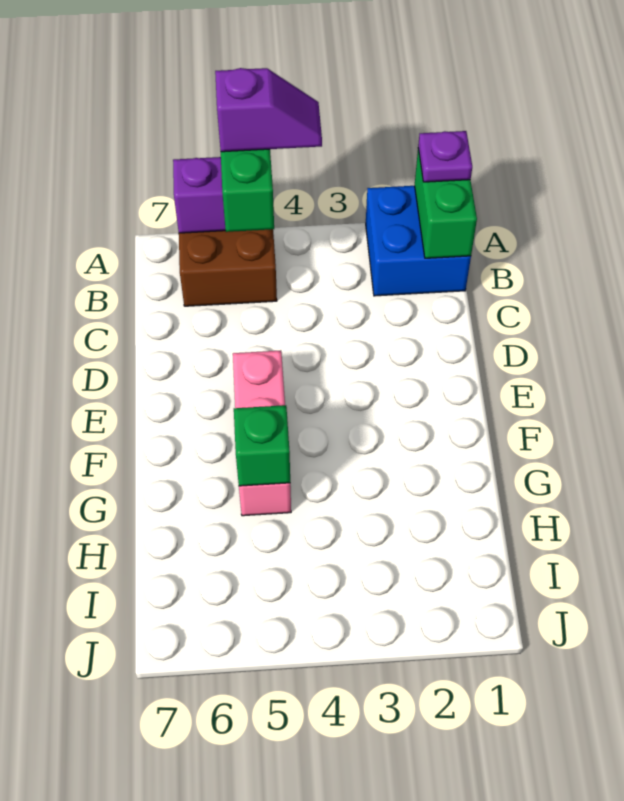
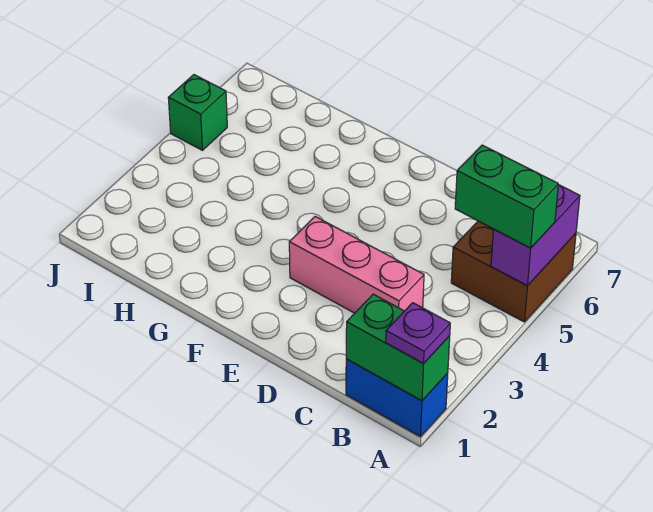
blue brick A1:B2 level 1 -> blue brick A1:B1 level 1
purple slope A4:A5 level 4 top 5 -> none
pink brick E5:G5 level 1 -> pink brick C3:E3 level 1
green brick G5 level 2 -> green brick J5 level 1

